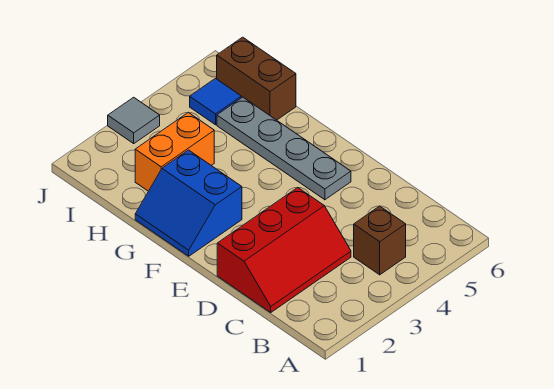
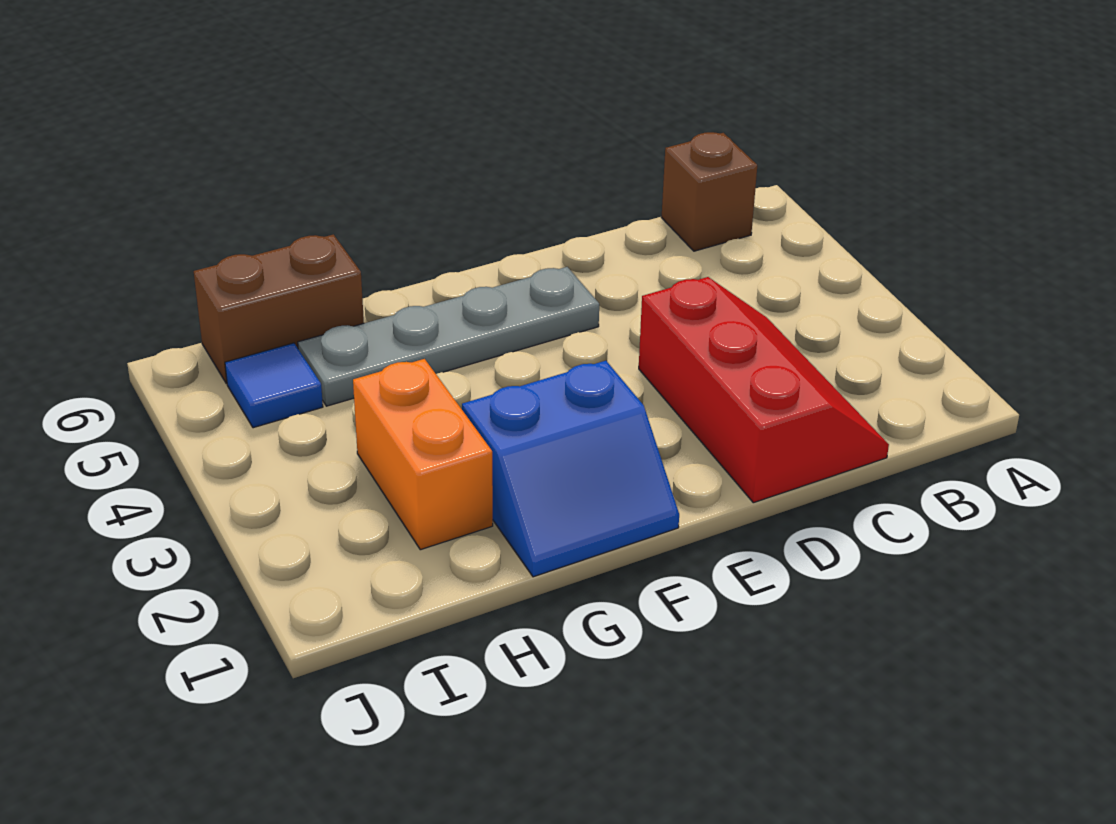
brown brick B4 level 1 -> brown brick B6 level 1
grey tile J3 level 1 -> none

